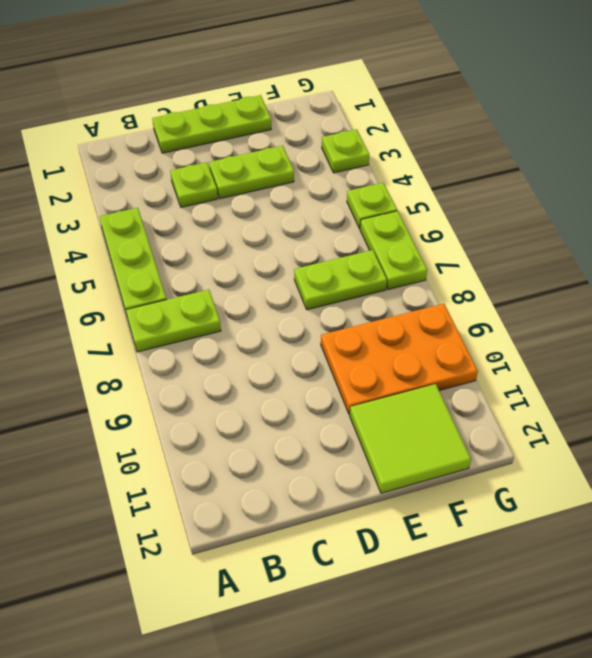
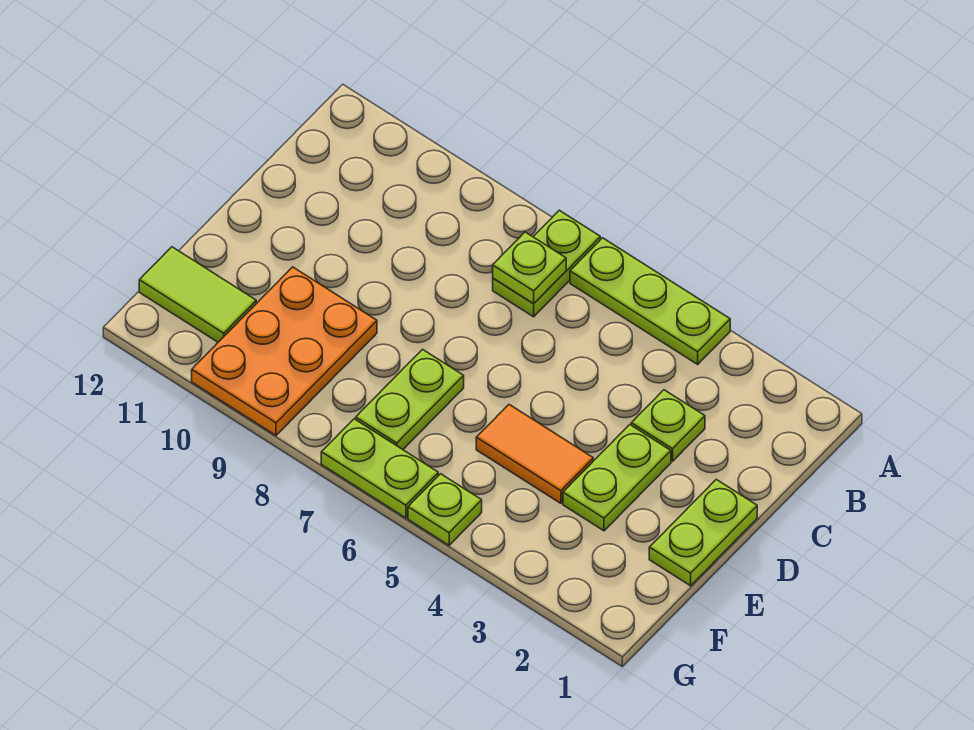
lime plate C1:E1 level 1 -> lime plate D1:E1 level 1
none -> orange tile E4:E5 level 1
lime tile E11:F12 level 1 -> lime tile F11:F12 level 1
lime plate G3 level 1 -> lime plate B7 level 2

